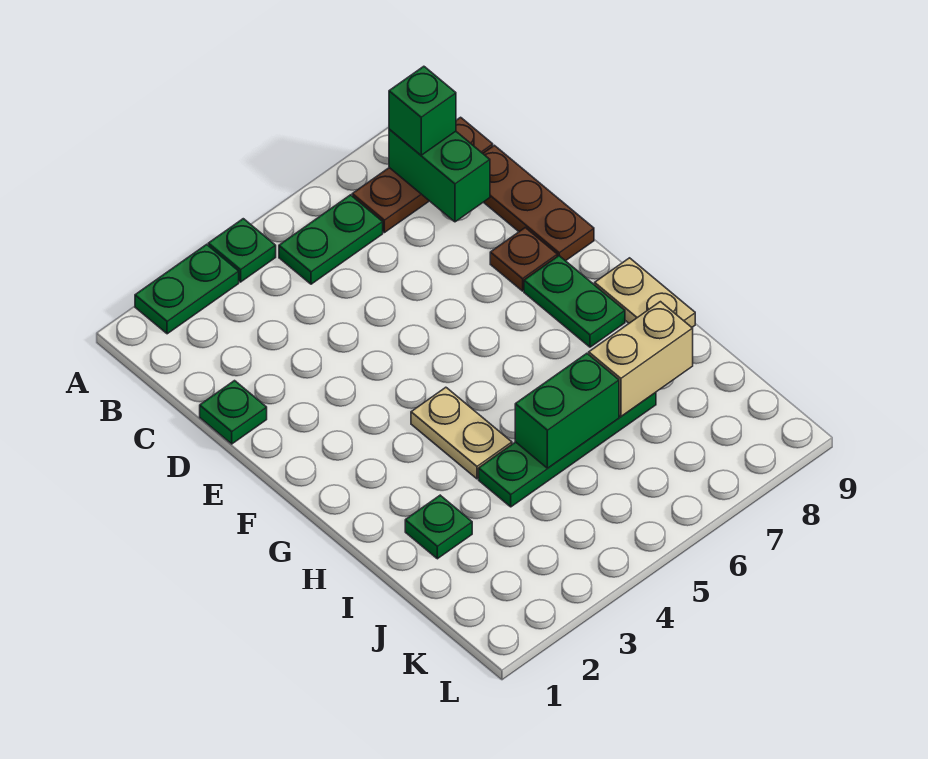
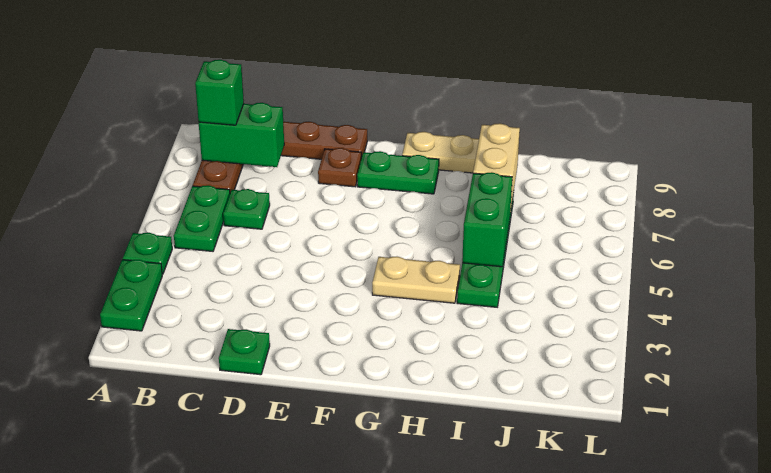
green plate I2 level 1 -> green plate C6 level 1

